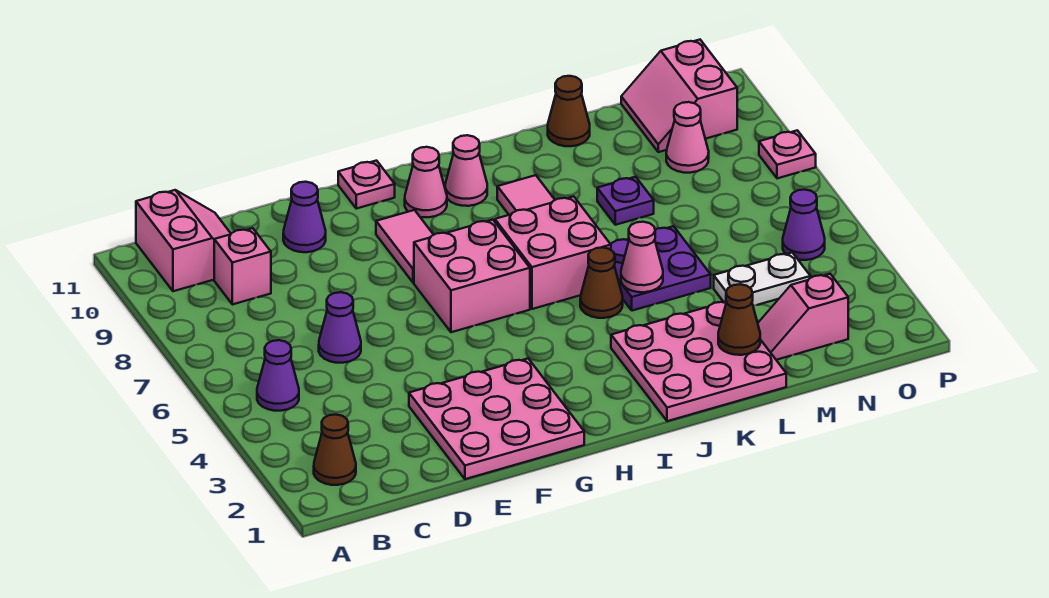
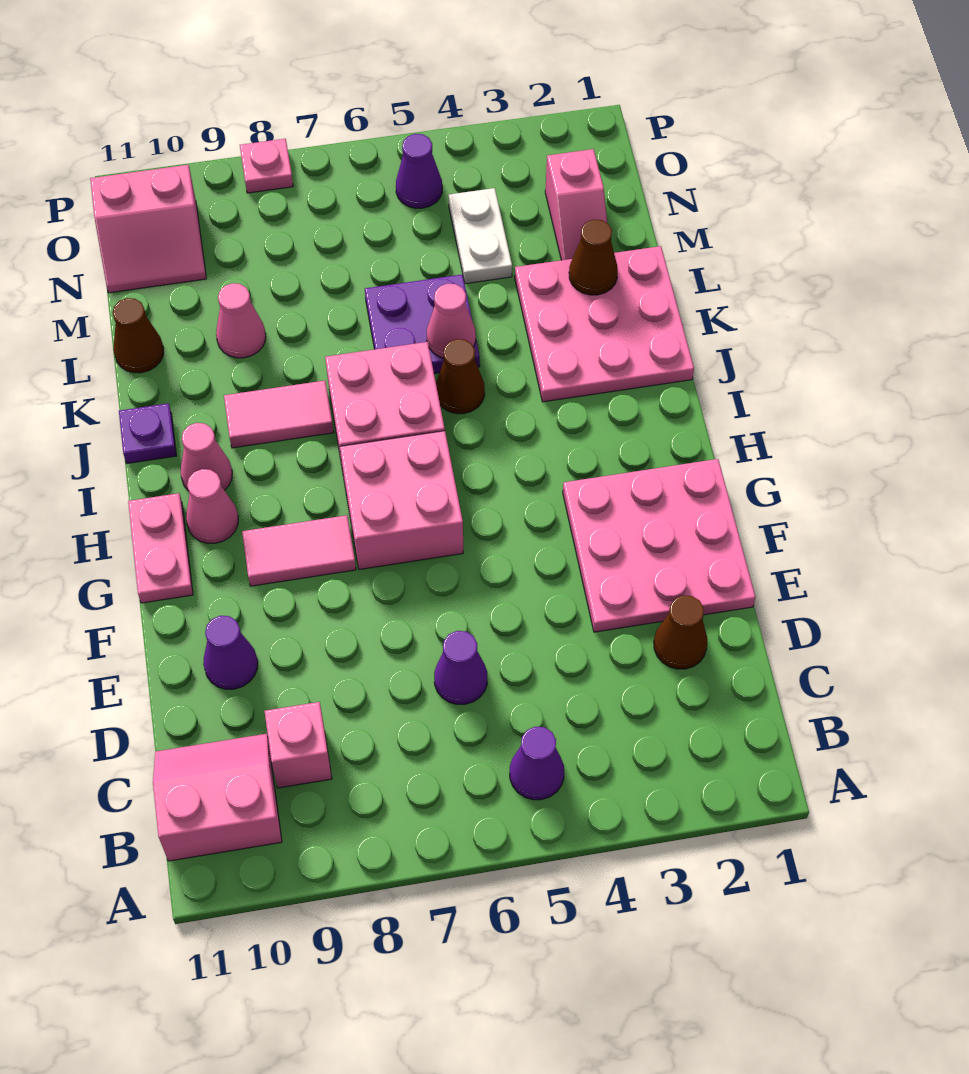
brown cone B2 level 1 -> brown cone D2 level 1
pink plate G11 level 1 -> pink plate G11:H11 level 1
purple plate L8 level 1 -> purple plate J11 level 1
pink cone N9 level 1 -> pink cone L9 level 1

